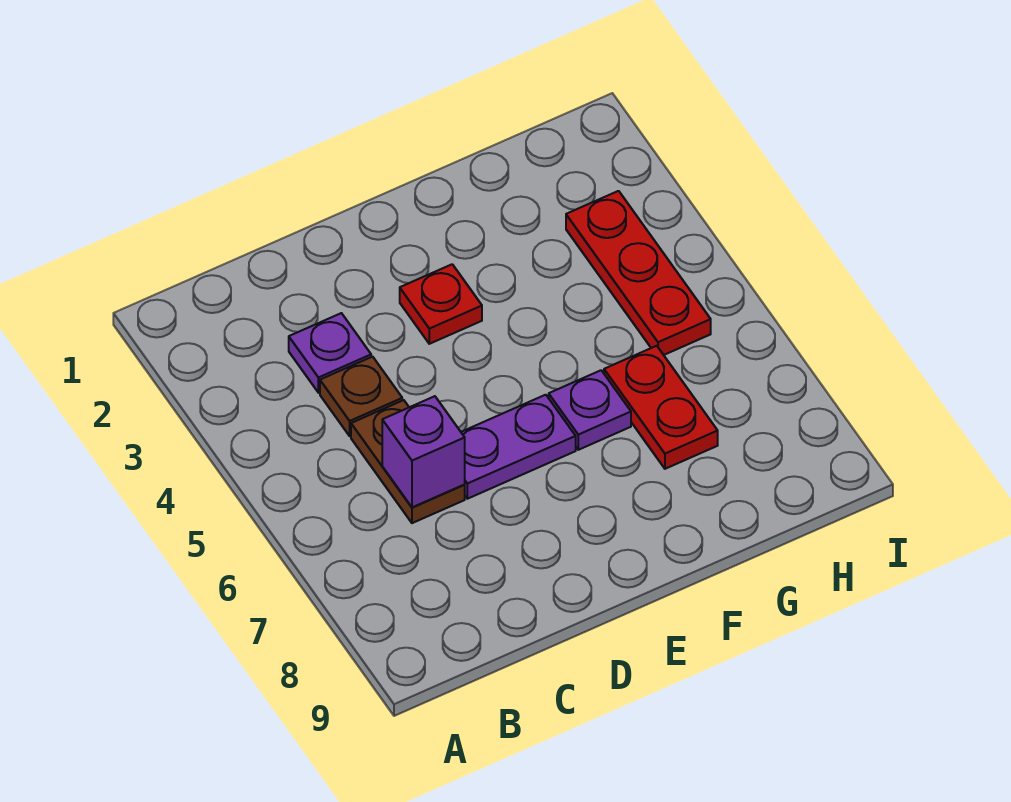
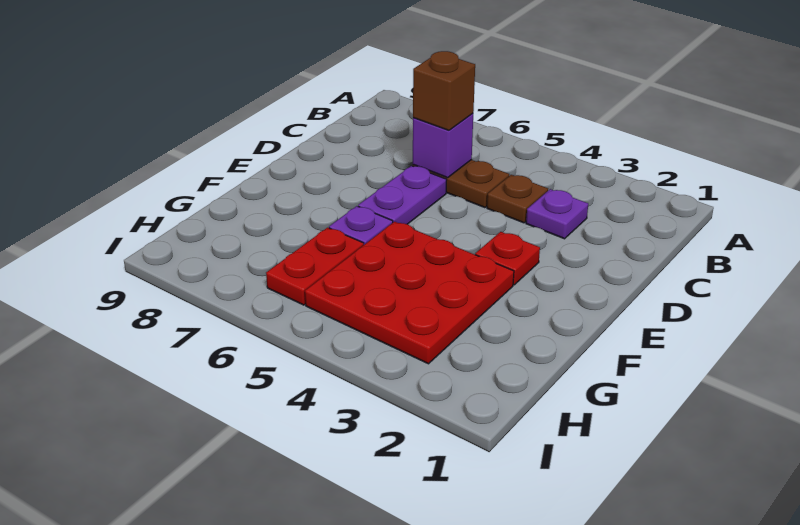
none -> brown brick C6 level 3
red plate G6:G7 level 1 -> red plate G6:H6 level 1
red plate H3:H5 level 1 -> red plate F3:H5 level 1

